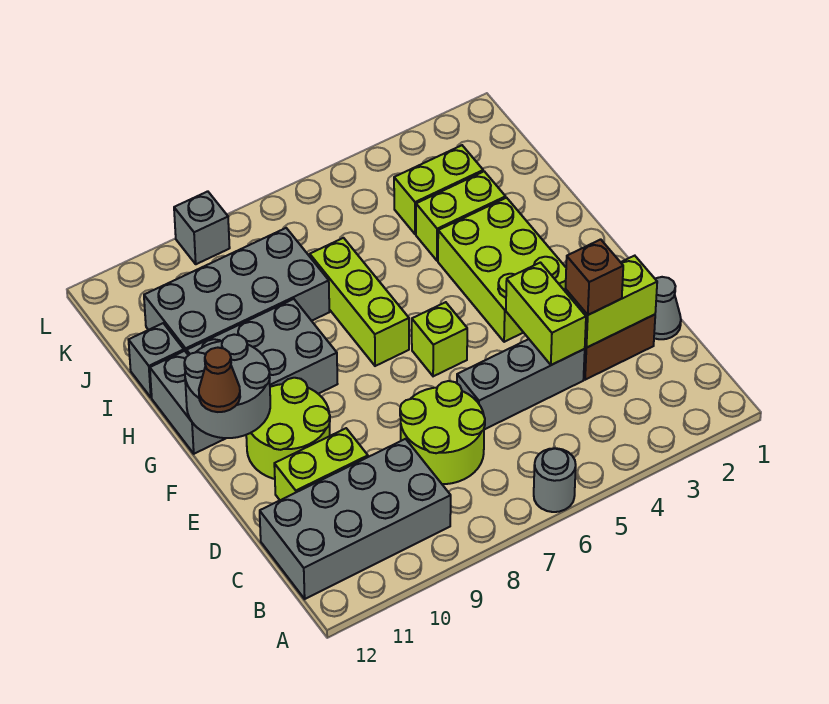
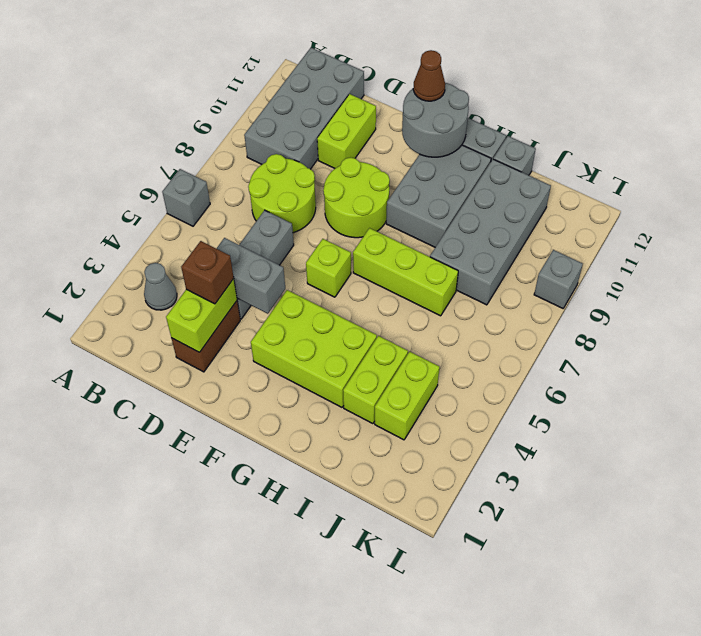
grey round brick A6 level 1 -> grey brick A6 level 1
grey cone D1 level 1 -> grey cone B3 level 1
lime brick D4:E4 level 2 -> grey brick D4:E4 level 2
lime round brick E10:F11 level 1 -> lime round brick E8:F9 level 1

